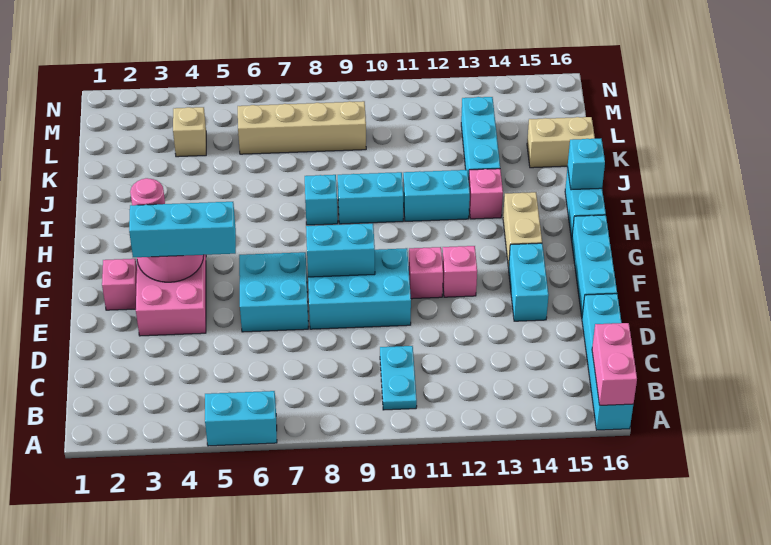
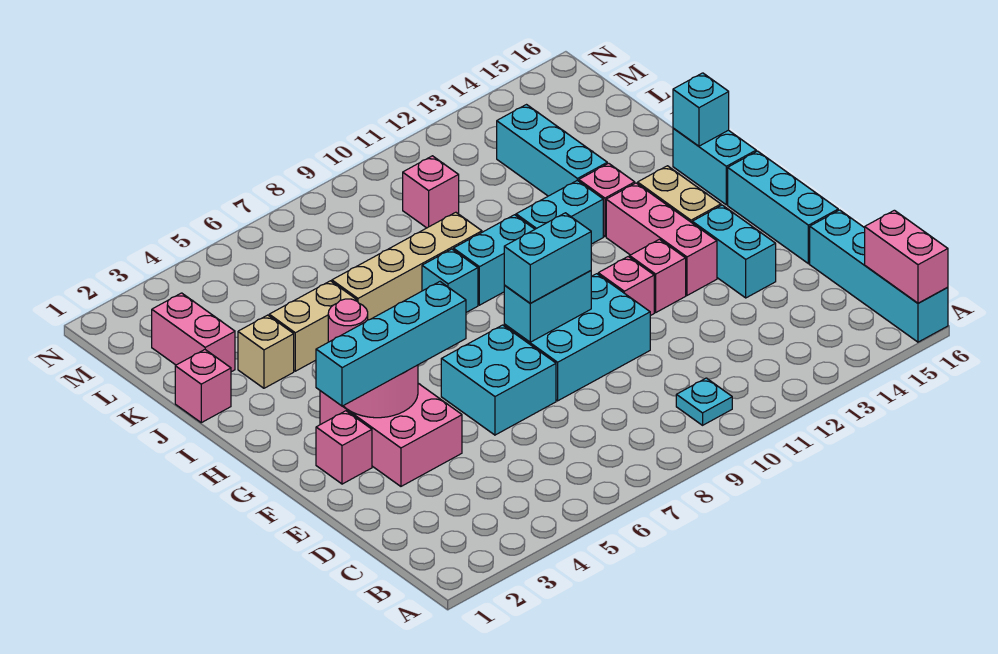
cyan brick A5:A6 level 1 -> cyan brick F8:F9 level 3
cyan plate B10:C10 level 1 -> cyan plate B10 level 1
cyan brick F3:F5 level 3 -> cyan brick F2:F5 level 3
none -> pink brick F13:H13 level 1
none -> pink brick J1 level 1
none -> pink brick K2:L2 level 1
tan brick K15:K16 level 1 -> tan brick J4:J5 level 1
tan brick L4 level 1 -> tan brick J3 level 1
tan brick L6:L9 level 1 -> tan brick J6:J9 level 1
none -> pink brick L10 level 1

